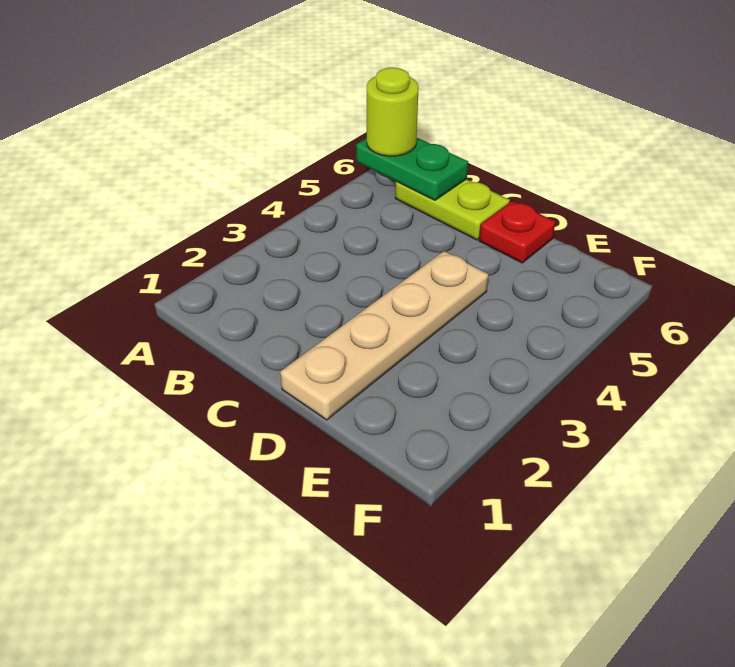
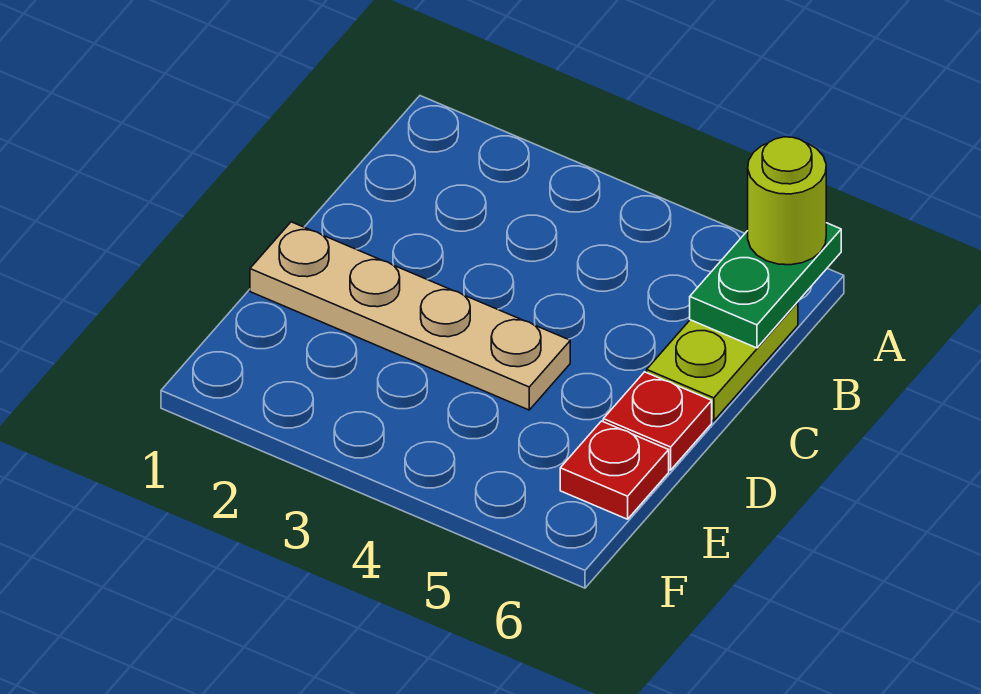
none -> red plate E6 level 1

